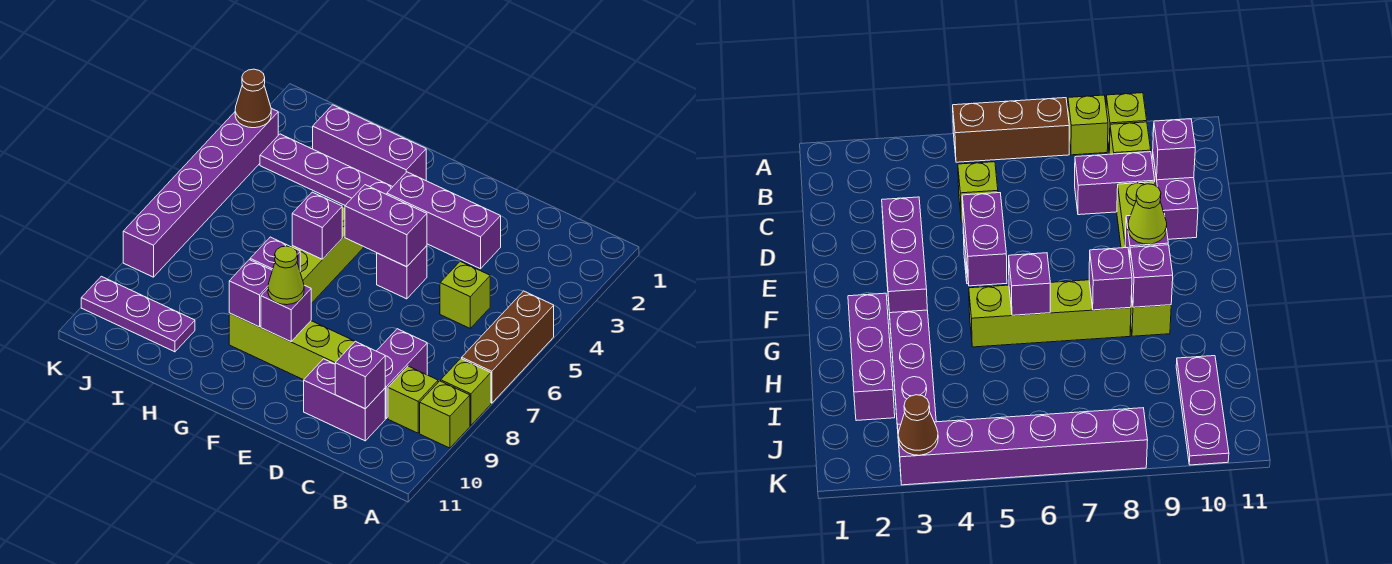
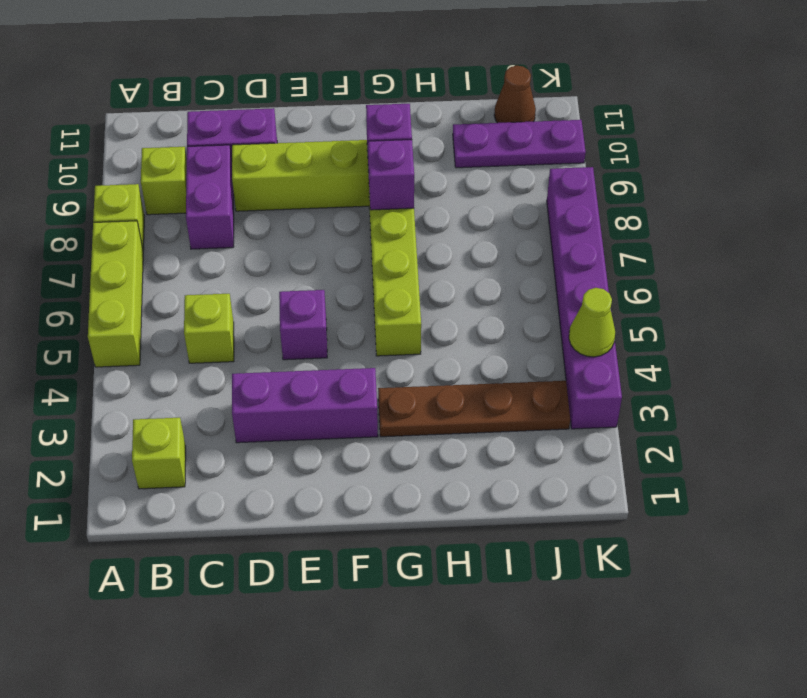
brown brick A5:A7 level 1 -> lime brick A5:A7 level 1
lime brick A9 level 1 -> lime brick B2 level 1
purple brick C10 level 2 -> none
purple brick E5:F5 level 2 -> none
purple brick F9 level 2 -> none
lime cone F9 level 3 -> lime cone K4 level 2
purple brick G2:I2 level 1 -> none
purple plate G3:J3 level 1 -> brown plate G3:J3 level 1
purple brick G6 level 2 -> none
brown cone K3 level 2 -> brown cone J11 level 1

